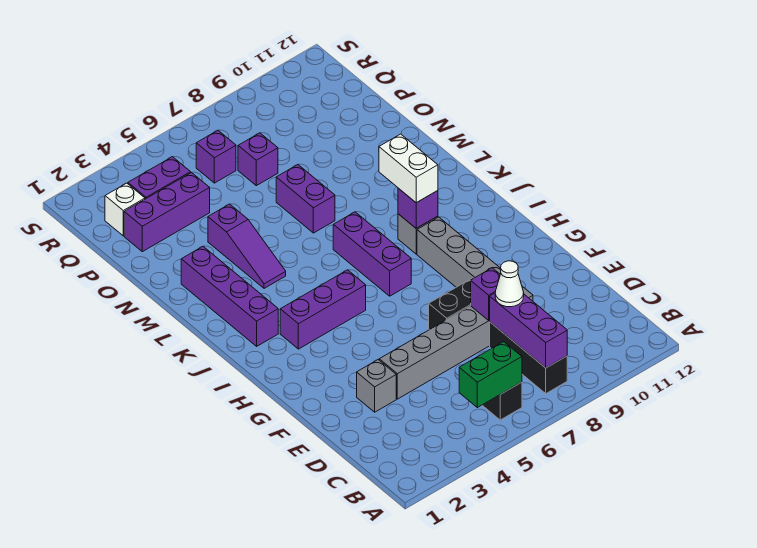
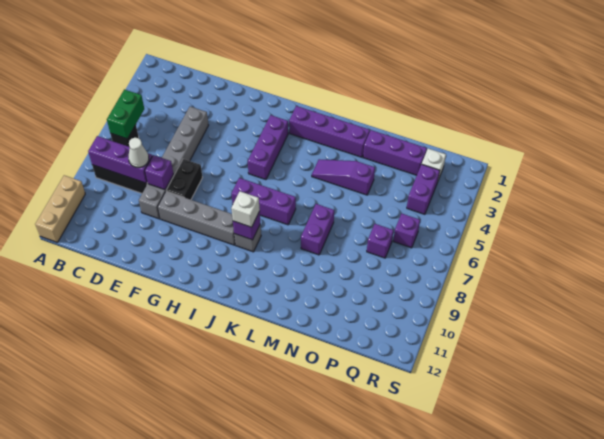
none -> tan brick A10:A12 level 1
grey brick E3 level 1 -> none
white brick J9:K9 level 3 -> white brick J9 level 3
purple brick M7:N7 level 1 -> purple brick M7:M8 level 1
purple brick P2:P4 level 1 -> purple brick N2:P2 level 1

